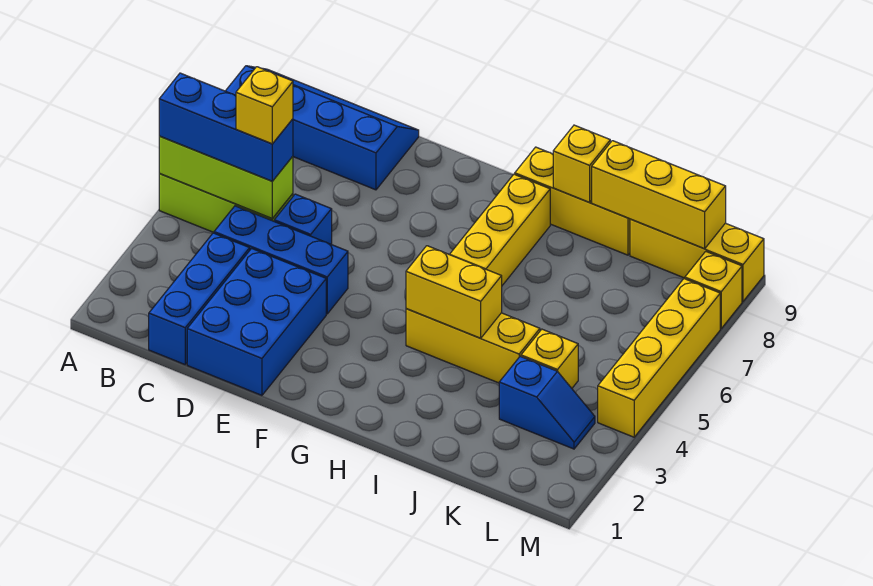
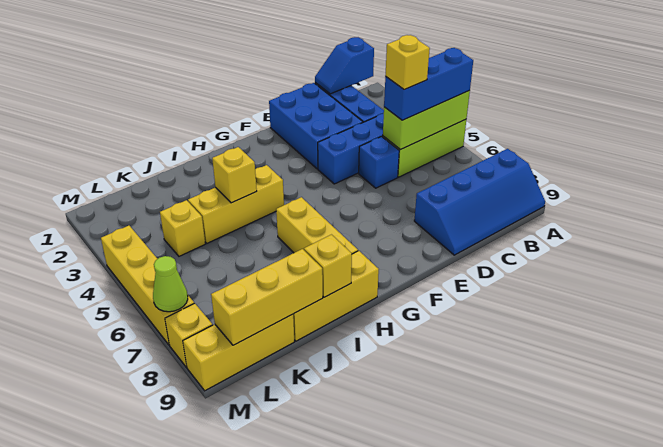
yellow brick H4:I4 level 2 -> yellow brick I4 level 2
blue slope K3:L3 level 1 top K -> blue slope B1:C1 level 2 top B
none -> lime cone M7 level 2

